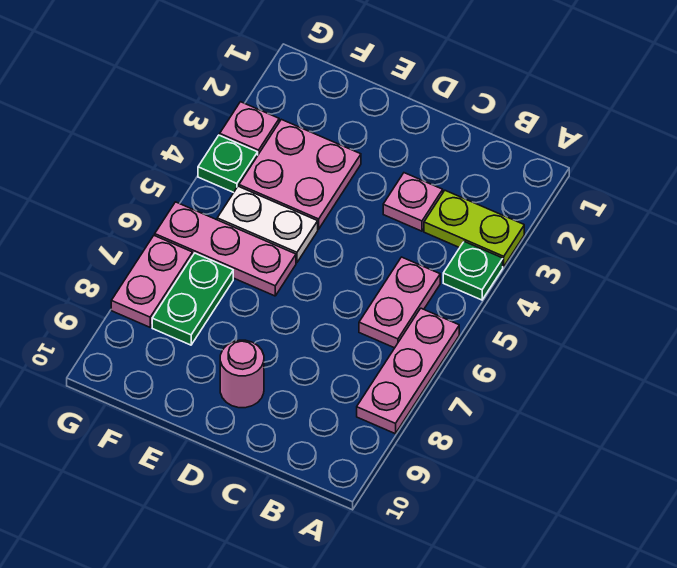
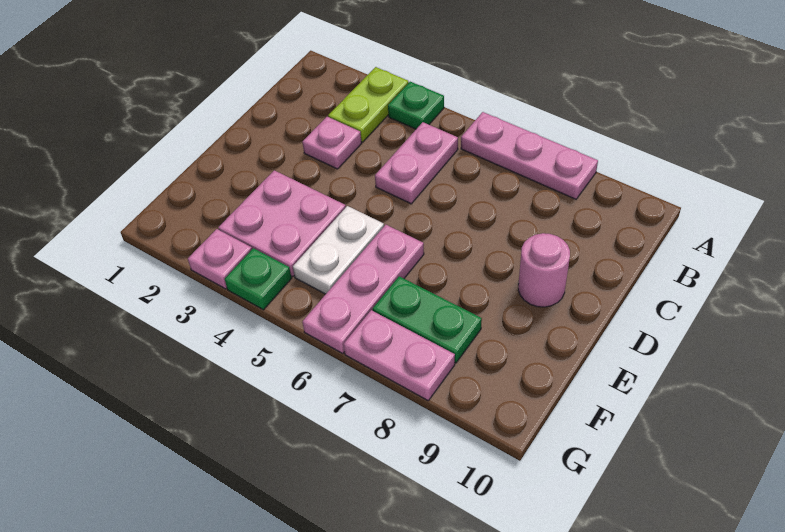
pink plate B5:B6 level 1 -> pink plate B5:C5 level 1

